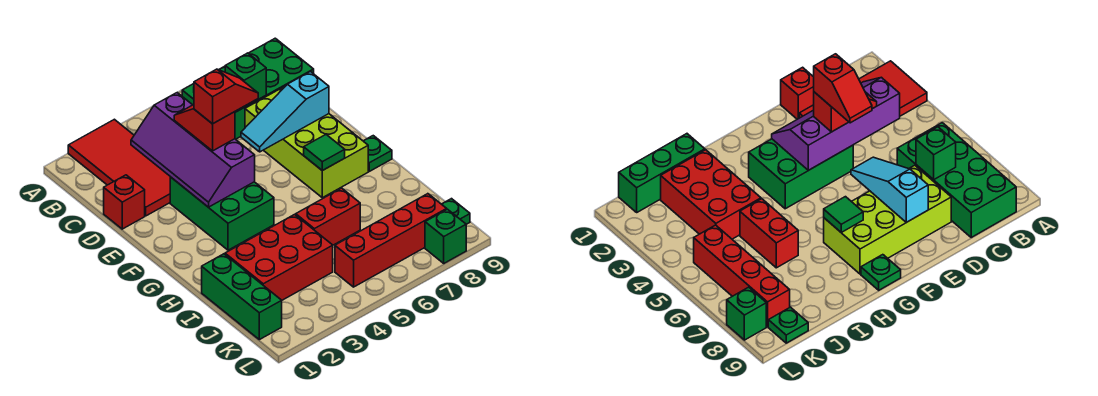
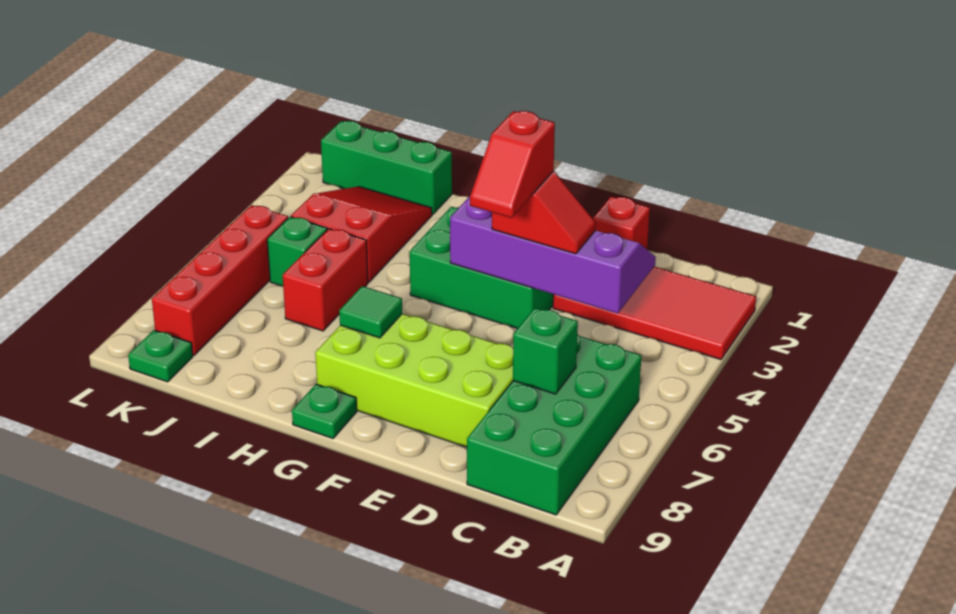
cyan slope E6:E8 level 2 top 8 -> none
red brick I2:J4 level 1 -> red slope I2:J4 level 1 top 4
green brick L8 level 1 -> green brick J5 level 1

